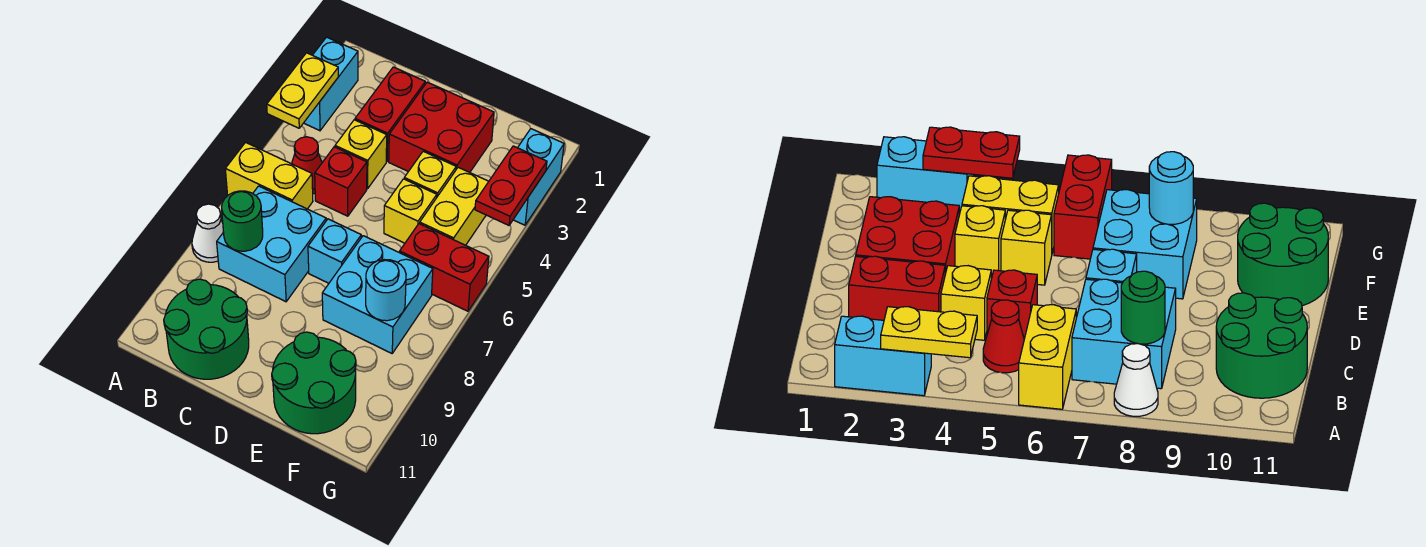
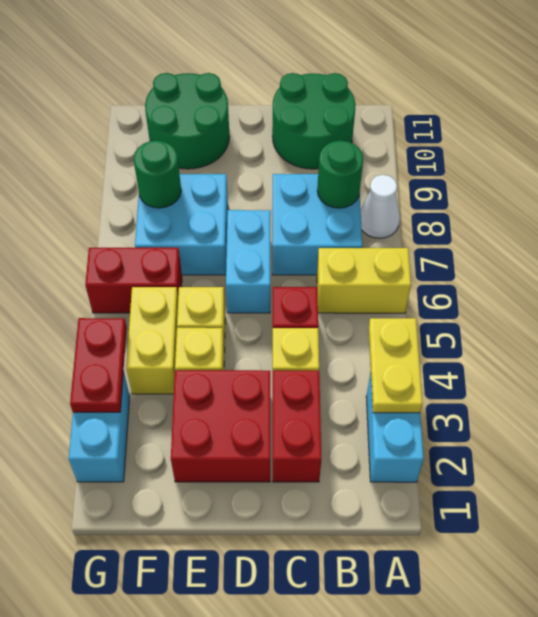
red cone B5 level 1 -> none
cyan brick D7 level 1 -> cyan brick D6:D7 level 1
cyan round brick F8 level 2 -> green round brick F8 level 2

